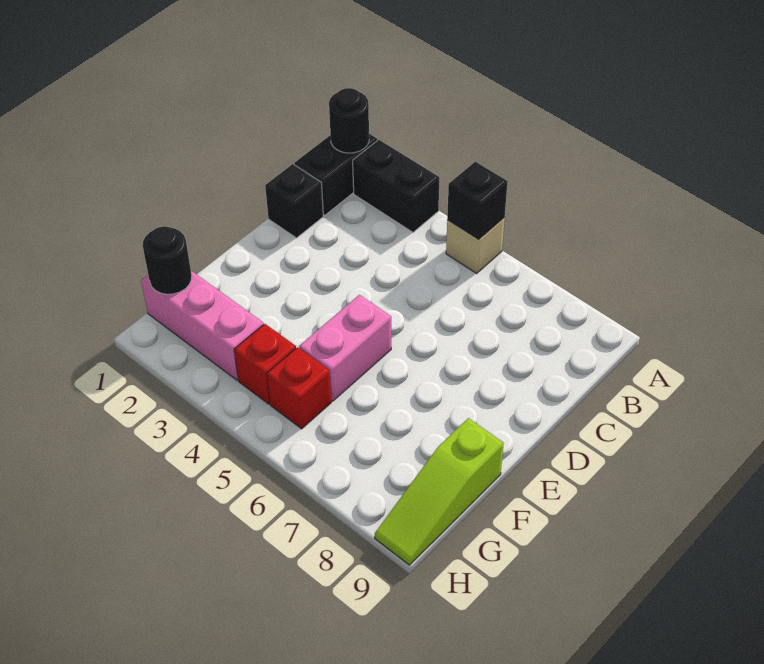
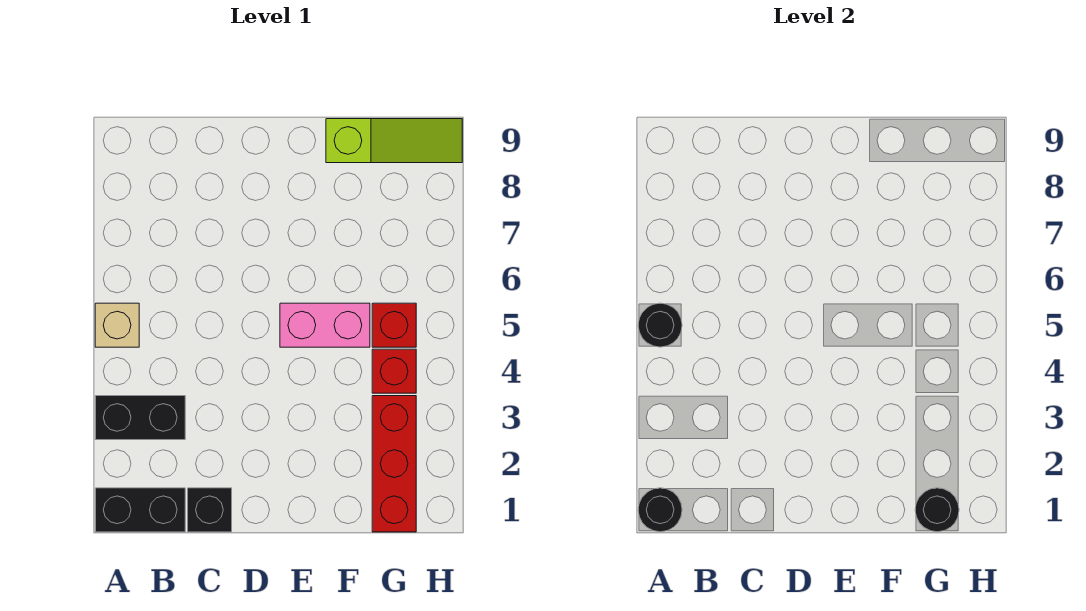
black brick A2:A3 level 1 -> black brick A3:B3 level 1
black brick A5 level 2 -> black round brick A5 level 2
pink brick G1:G3 level 1 -> red brick G1:G3 level 1

